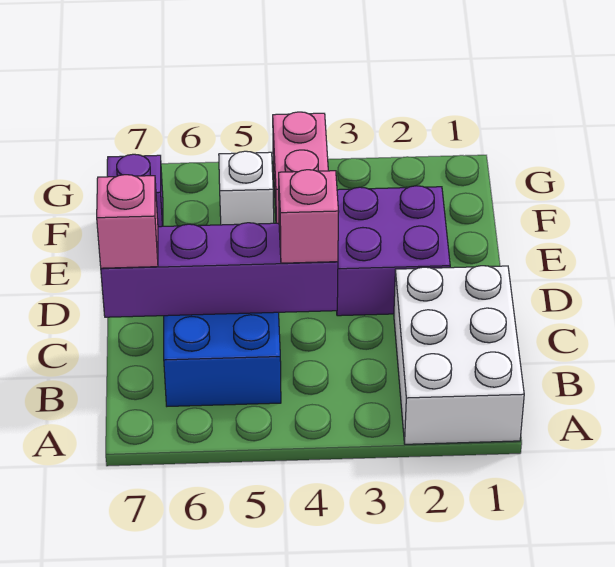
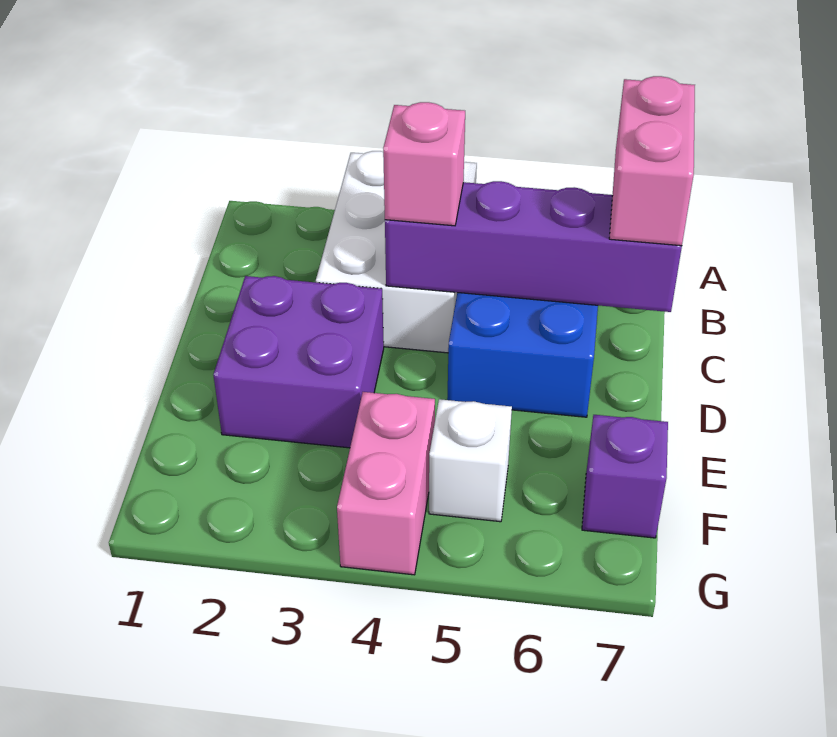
white brick A1:C2 level 1 -> white brick A3:C4 level 1
pink brick C7 level 3 -> pink brick B7:C7 level 3

